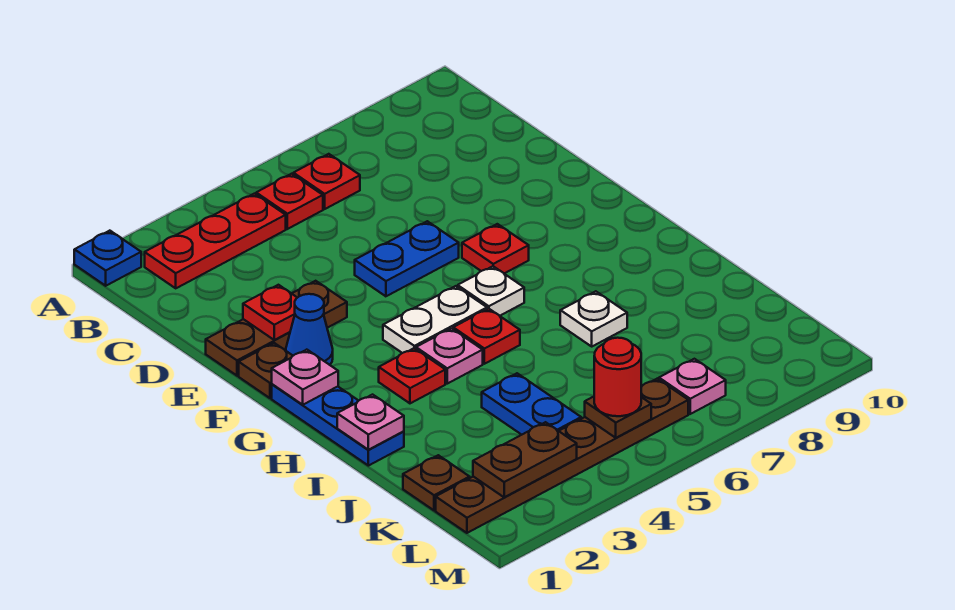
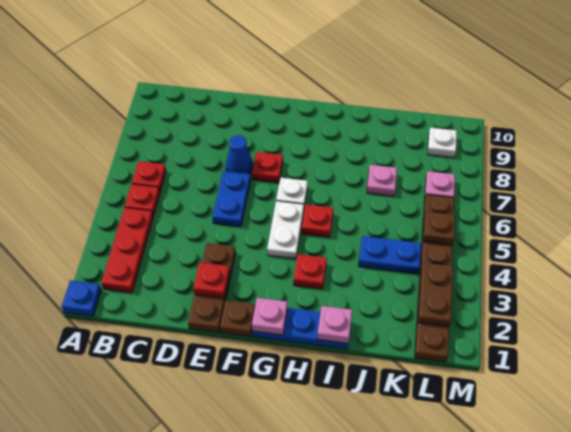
blue cone F2 level 1 -> blue cone E7 level 1
pink plate H4 level 1 -> pink plate J7 level 1
white plate I7 level 1 -> white plate L9 level 1
brown plate K1 level 1 -> none
red round brick L5 level 3 -> none

